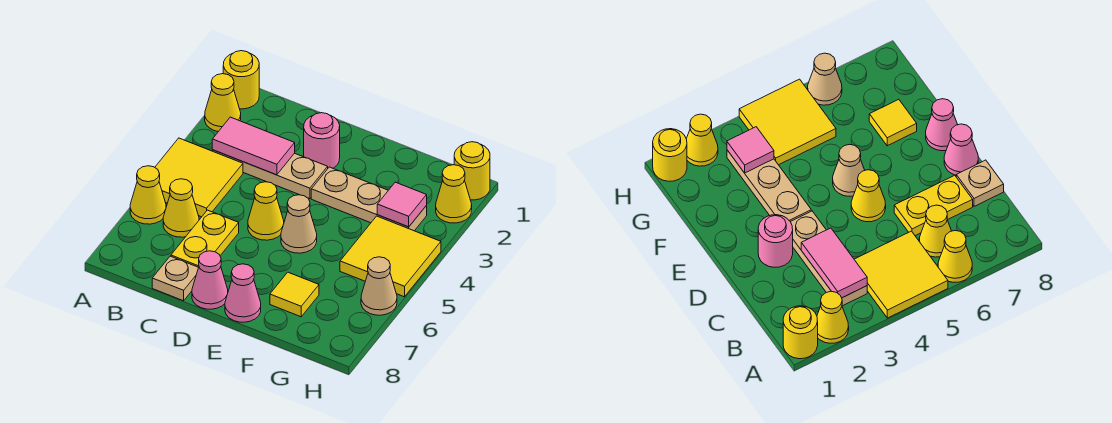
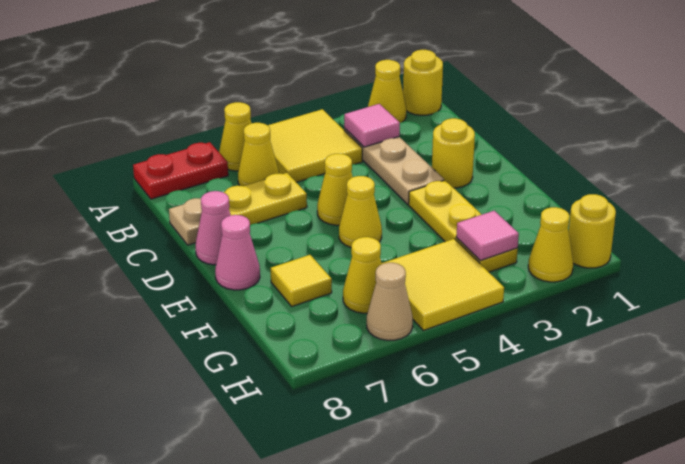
none -> red plate A7:A8 level 1
pink tile B3:C3 level 2 -> pink tile B3 level 2
pink round brick D2 level 1 -> yellow round brick D2 level 1
tan plate E3:G3 level 1 -> yellow plate E3:G3 level 1
tan cone E5 level 1 -> yellow cone E5 level 1
none -> yellow cone G6 level 1

